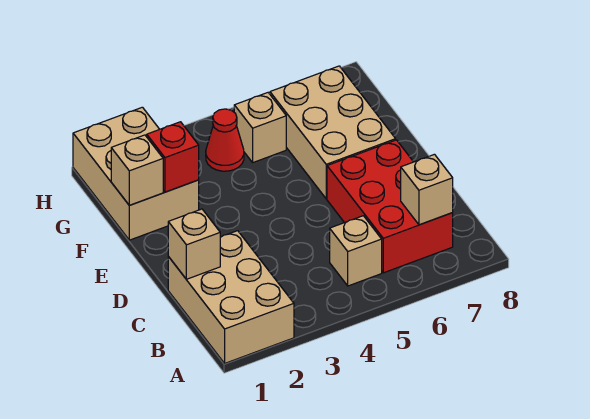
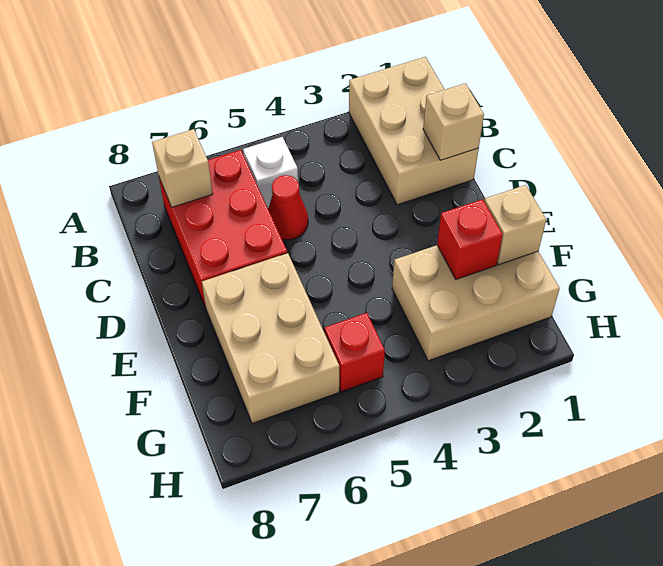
tan brick B5 level 1 -> white brick B5 level 1
tan brick F1:H2 level 1 -> tan brick F1:G3 level 1
red cone G4 level 1 -> red cone C5 level 1
tan brick G5 level 1 -> red brick G5 level 1

